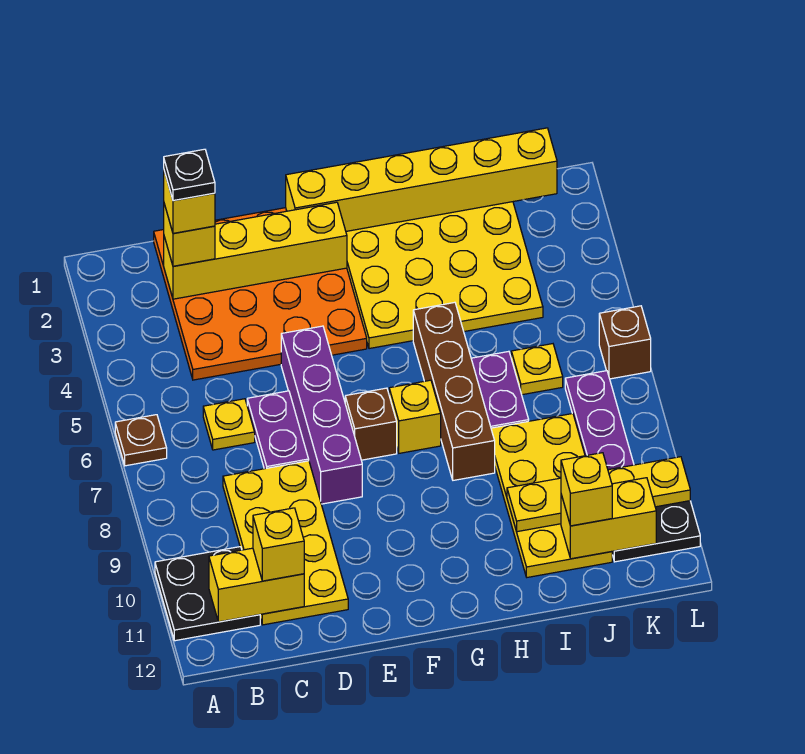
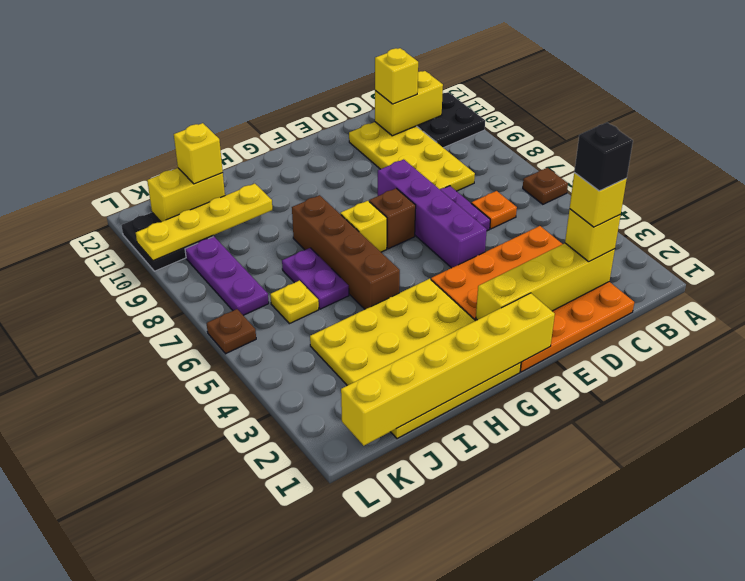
black plate C2 level 5 -> black brick C2 level 5
yellow plate C6 level 1 -> orange plate C6 level 1
yellow plate I8:J11 level 1 -> none
brown brick L6 level 1 -> brown plate L6 level 1

